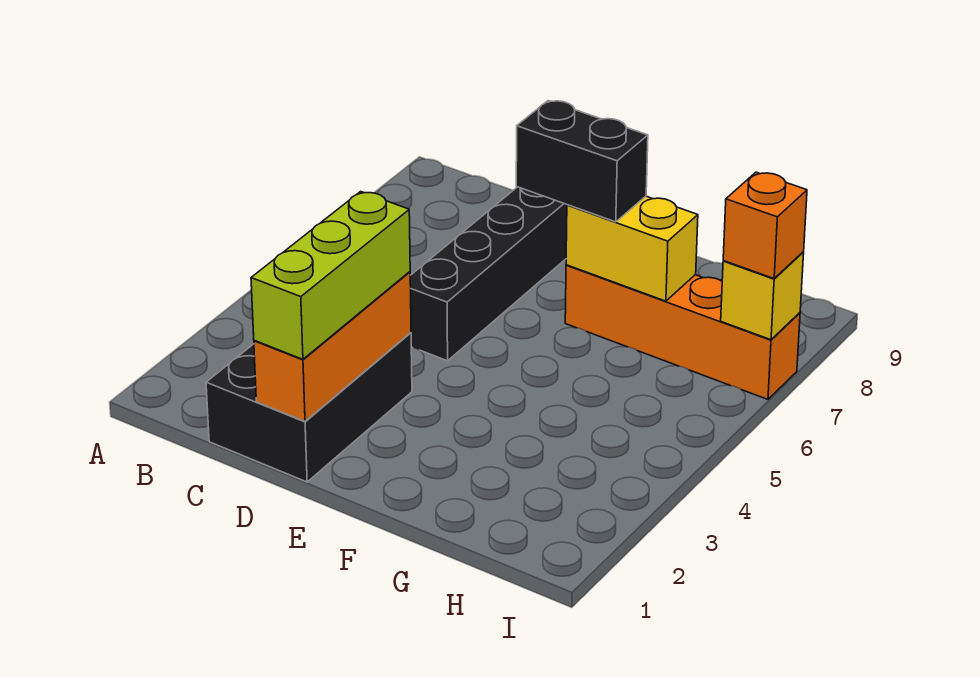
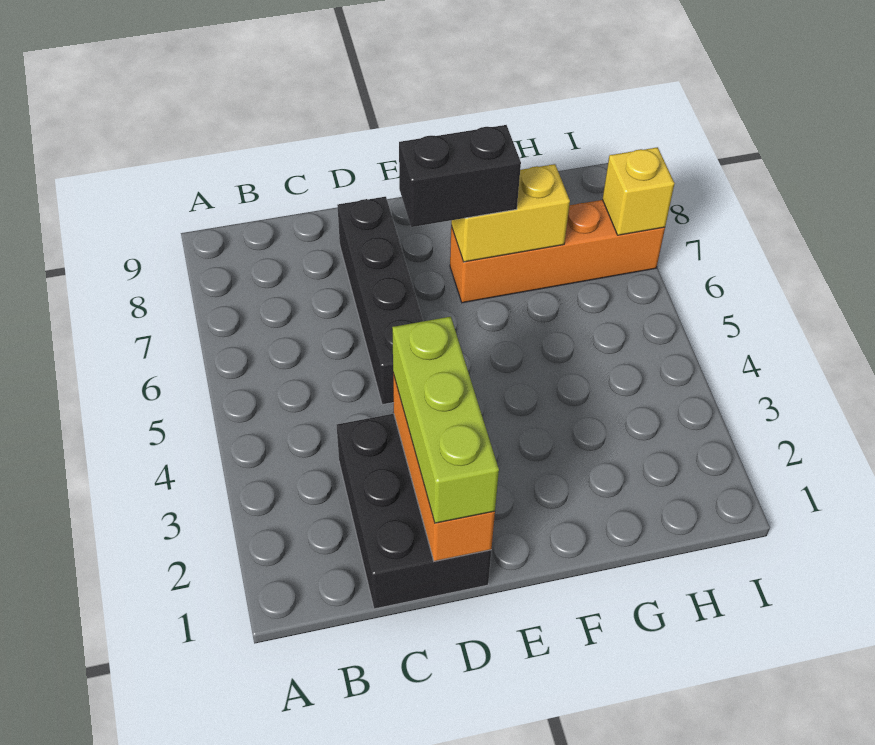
orange brick I7 level 3 -> none

